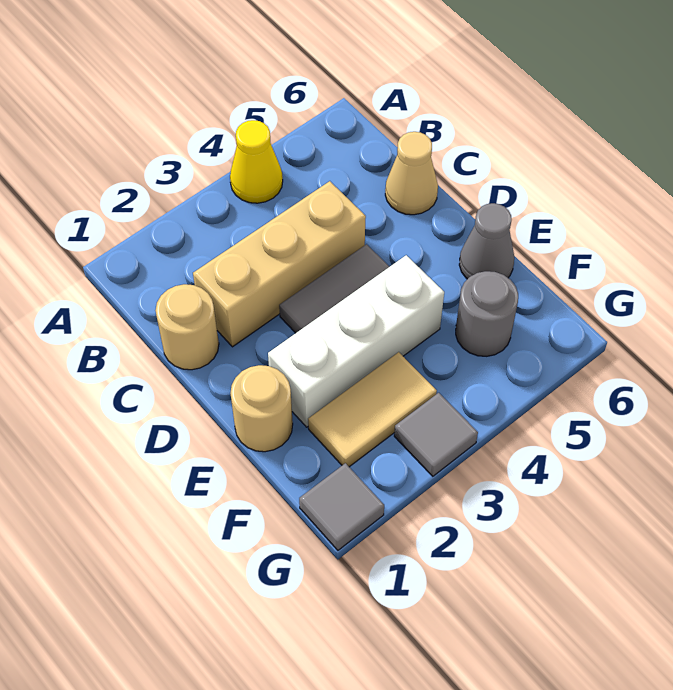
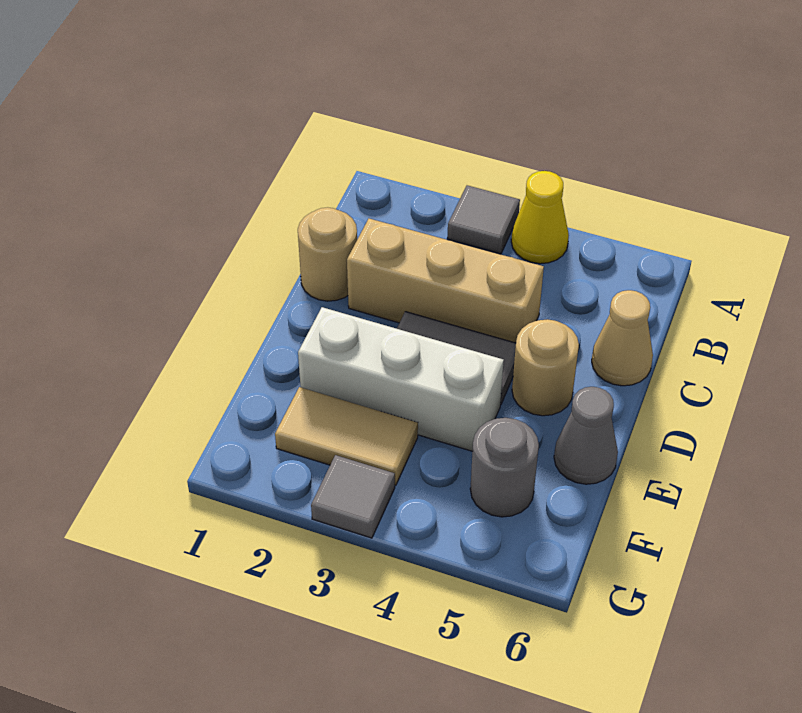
tan round brick E1 level 1 -> tan round brick D5 level 1
grey tile G1 level 1 -> grey tile A3 level 1

